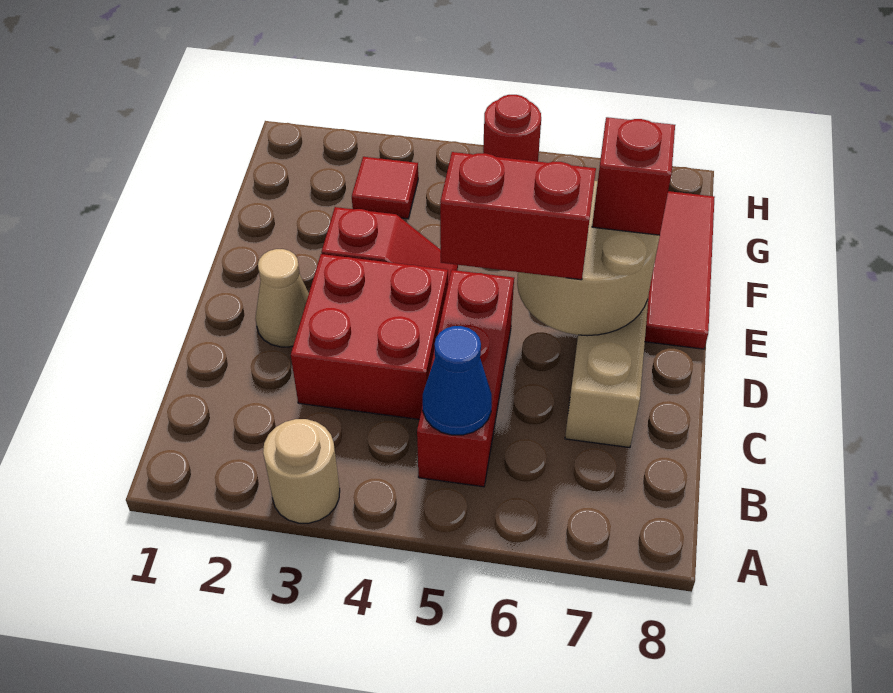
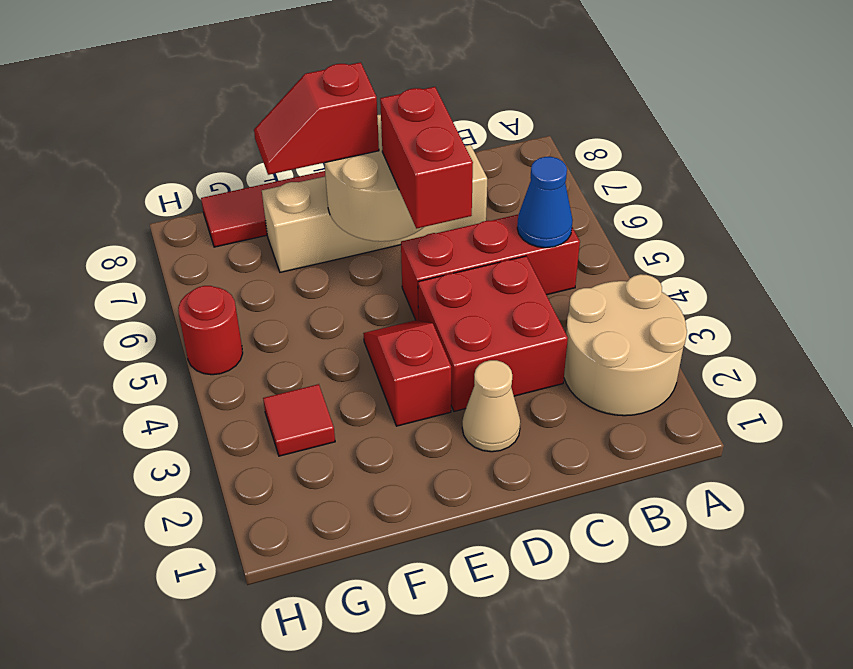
tan round brick A3 level 1 -> tan round brick A2:B3 level 1

